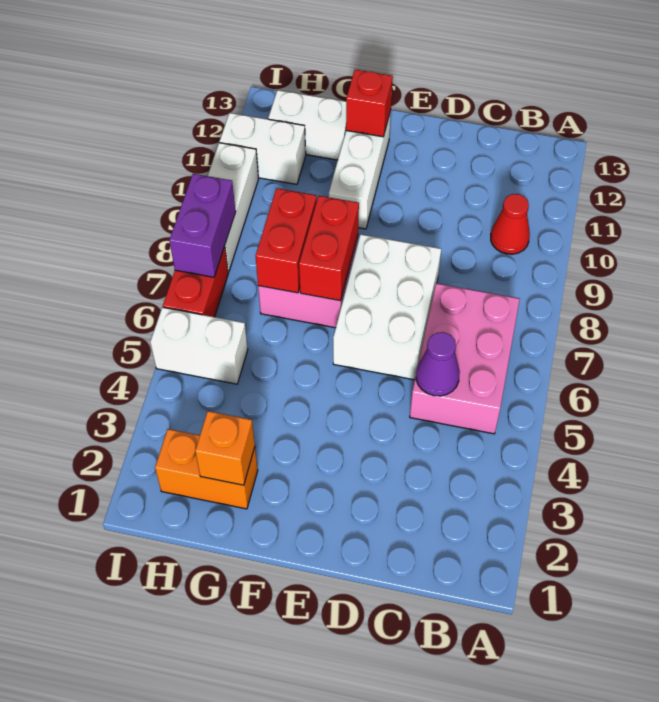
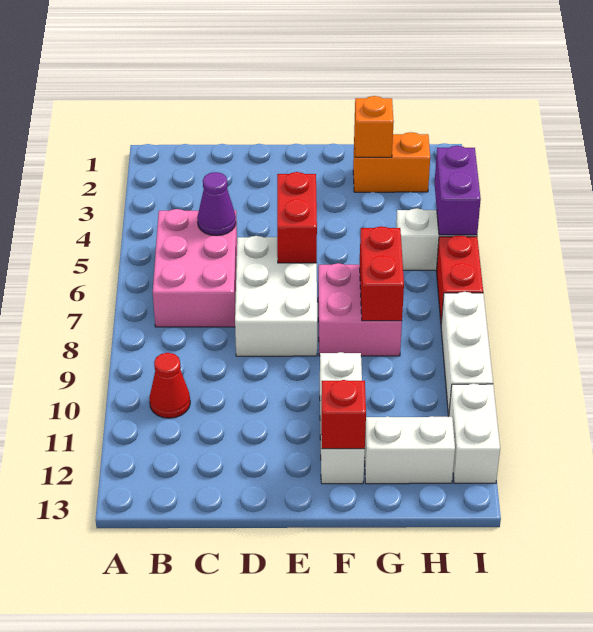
red brick F7:F8 level 2 -> red brick E5:E6 level 2
white brick H11:I11 level 1 -> white brick I11:I12 level 1
purple brick I7:I8 level 2 -> purple brick I4:I5 level 2

